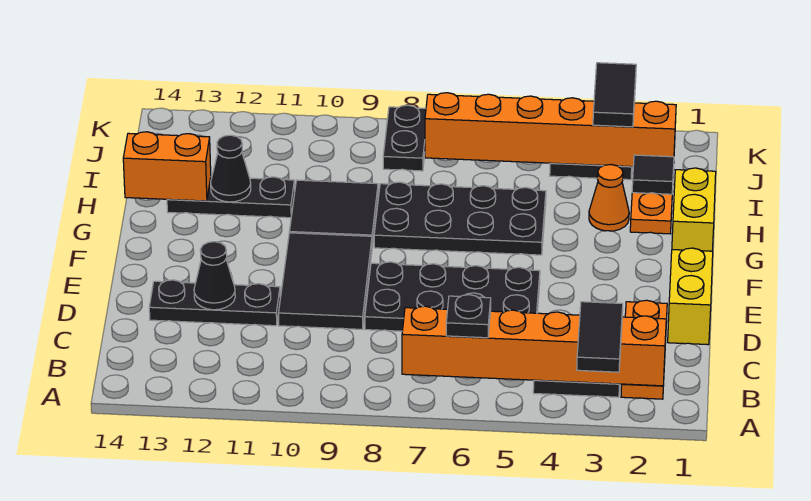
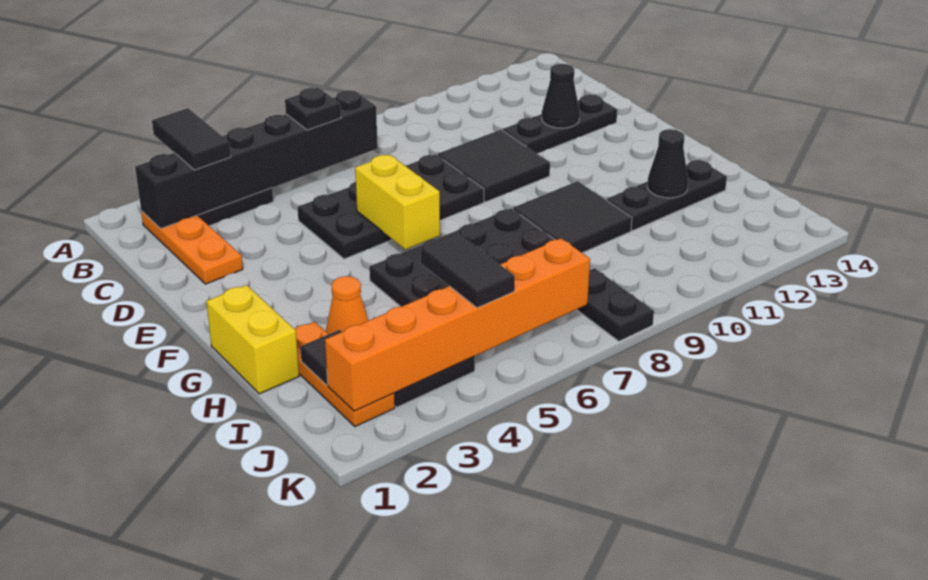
orange brick B2:B7 level 2 -> black brick B2:B7 level 2
yellow brick D1:E1 level 1 -> yellow brick E6:F6 level 2
black tile D9:F10 level 1 -> black tile D9:E10 level 1
orange brick H13:H14 level 2 -> none
black tile J3:K3 level 3 -> black tile I5:J5 level 3

